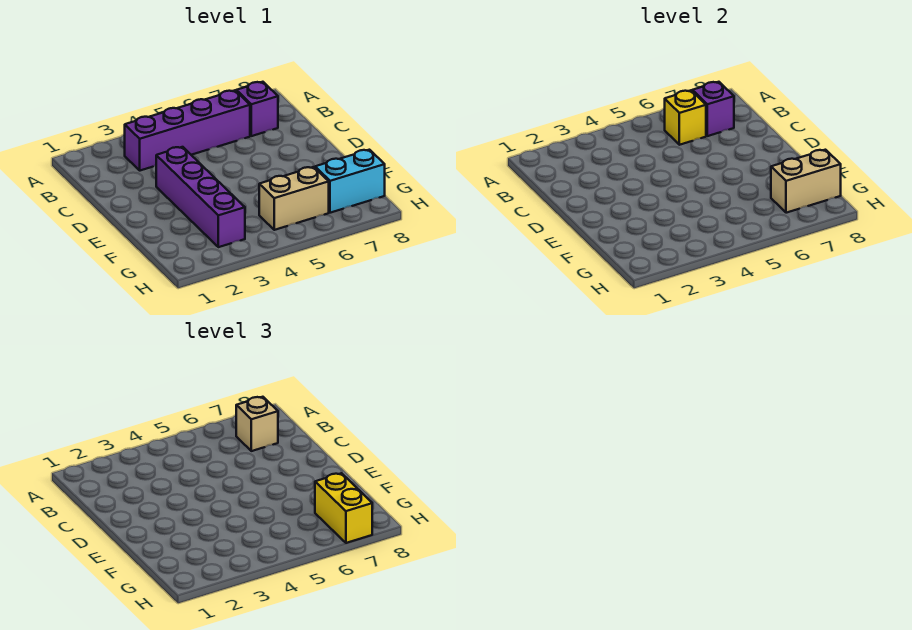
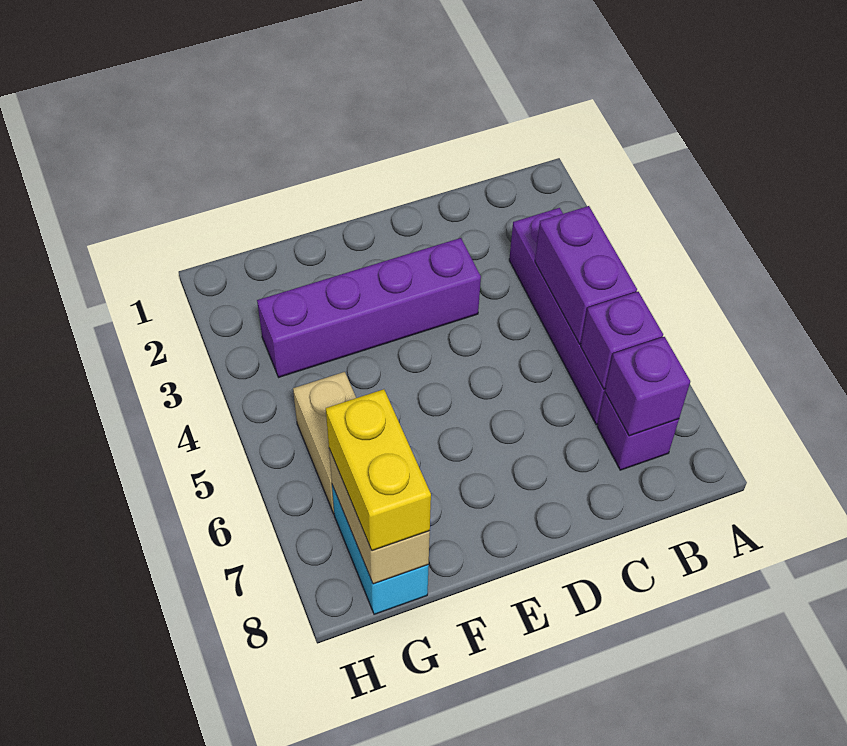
none -> purple brick B4:B5 level 2
yellow brick B6 level 2 -> purple brick B6 level 2
tan brick B7 level 3 -> none
yellow brick G7:H7 level 3 -> yellow brick G7:G8 level 3

